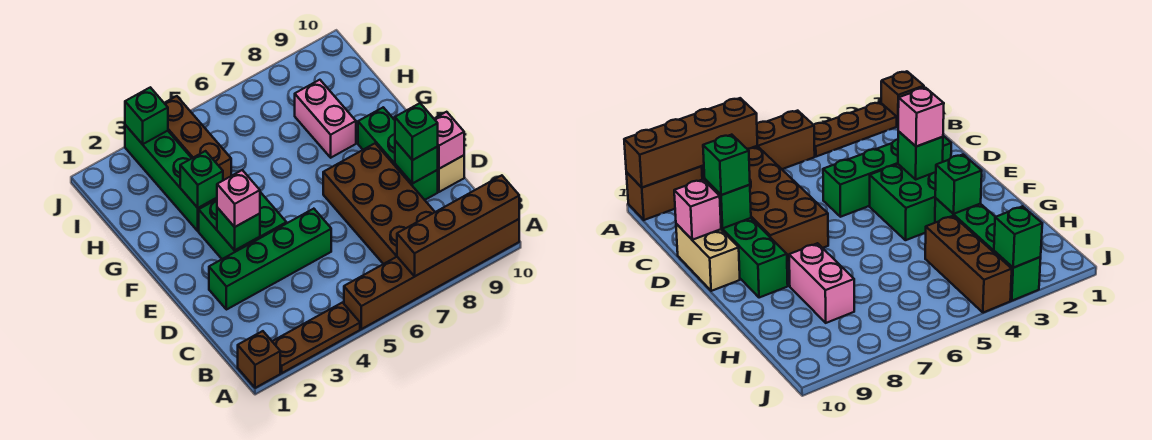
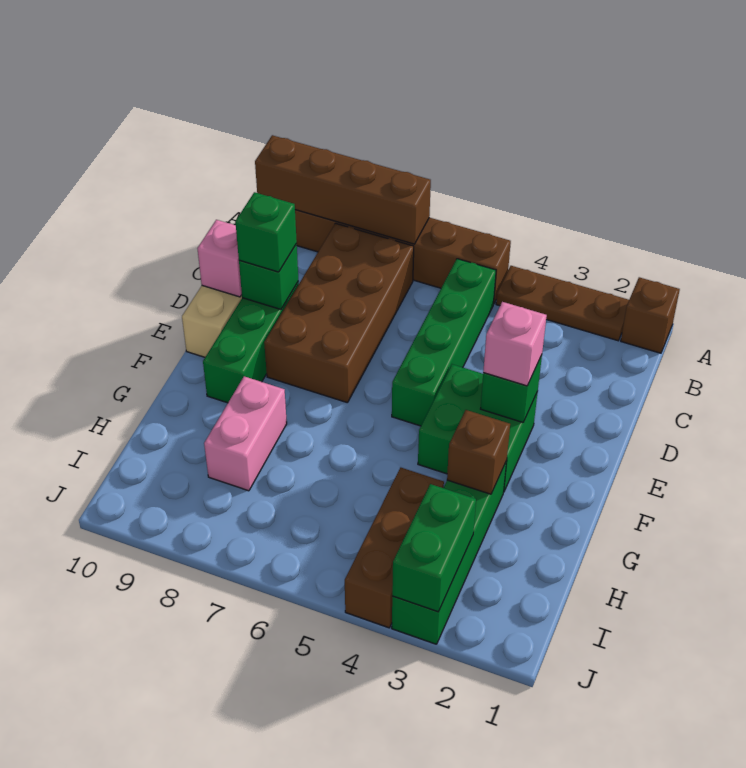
green brick D2:D5 level 1 -> green brick B5:E5 level 1
green brick G3 level 2 -> brown brick G3 level 2
green brick J3 level 2 -> green brick I3:J3 level 2

